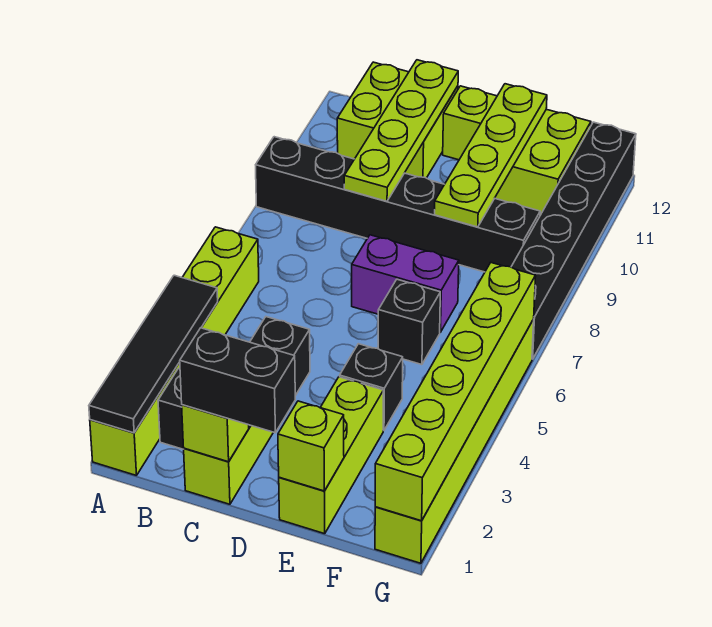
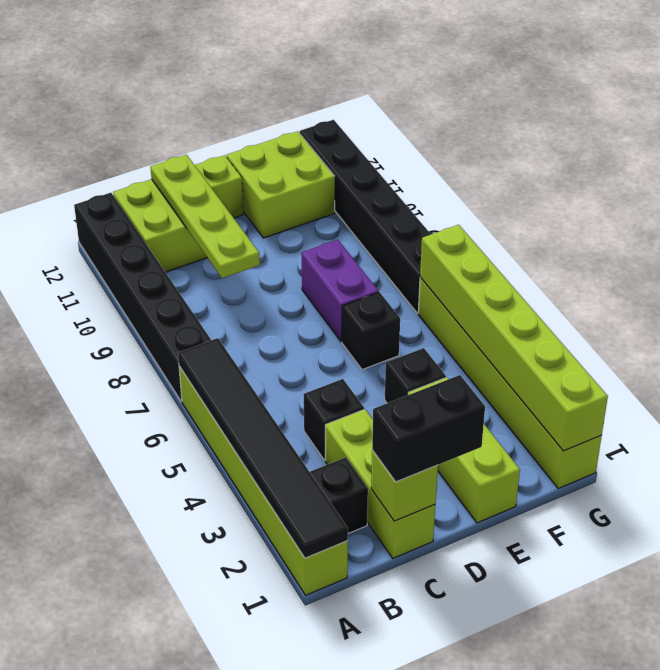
black tile A1:A4 level 2 -> black tile A1:A6 level 2
black brick A9:F9 level 1 -> black brick A7:A12 level 1
purple brick D7:E7 level 1 -> purple brick E7:E8 level 1
lime brick E1 level 2 -> none
lime plate E9:E12 level 2 -> none

